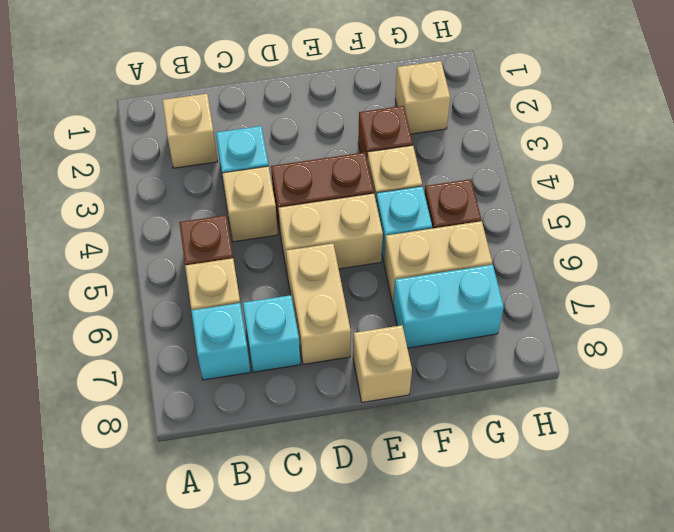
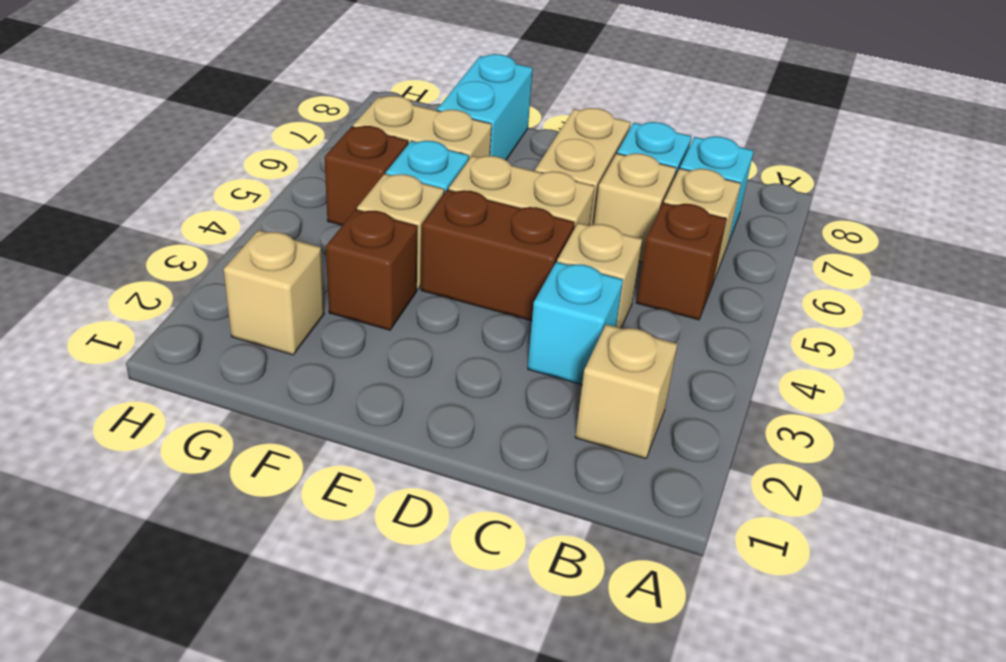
tan brick E8 level 1 -> tan brick C6 level 1
cyan brick F7:G7 level 1 -> cyan brick F7:F8 level 1

